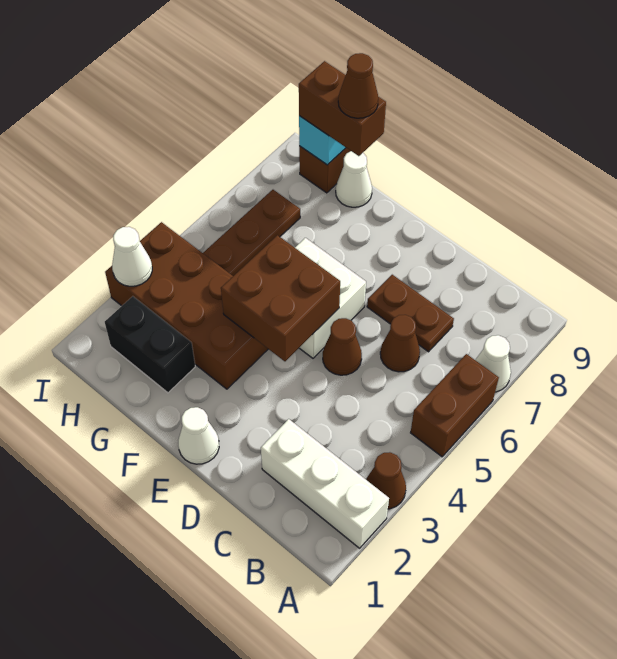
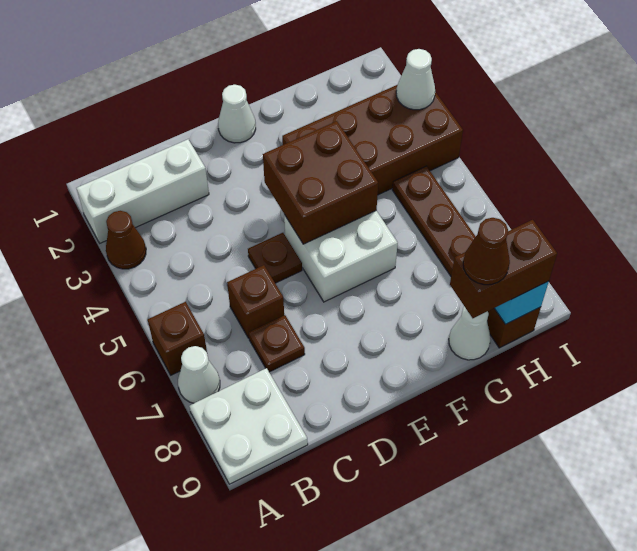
brown brick A5:A6 level 1 -> brown brick A6 level 1
none -> white plate A8:B9 level 1
brown cone C6 level 1 -> brown brick C6 level 1
brown plate C7:D7 level 1 -> brown plate C7 level 1
brown cone D5 level 1 -> brown plate D5 level 1
black brick G2:H2 level 1 -> none

